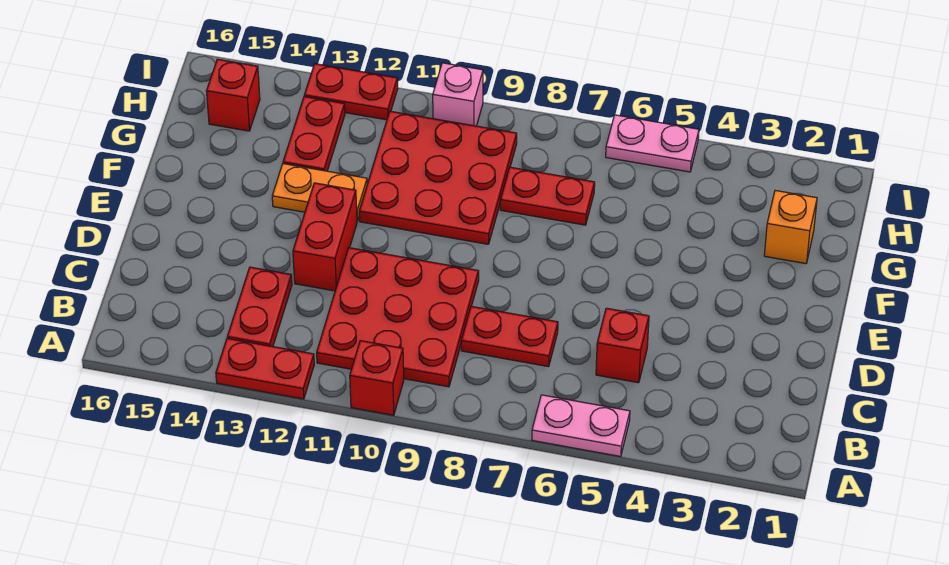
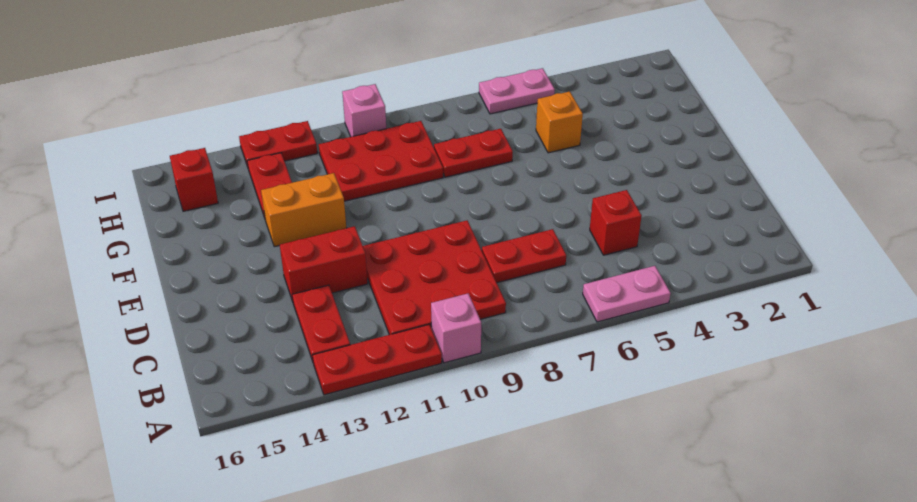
red brick A10 level 1 -> pink brick A10 level 1
red plate A12:A13 level 1 -> red plate A11:A13 level 1
red brick D12:E12 level 1 -> red brick D12:D13 level 1
red plate F9:H11 level 1 -> red plate G9:H11 level 1
orange plate F12:F13 level 1 -> orange brick F12:F13 level 1
orange brick G2 level 1 -> orange brick G5 level 1

